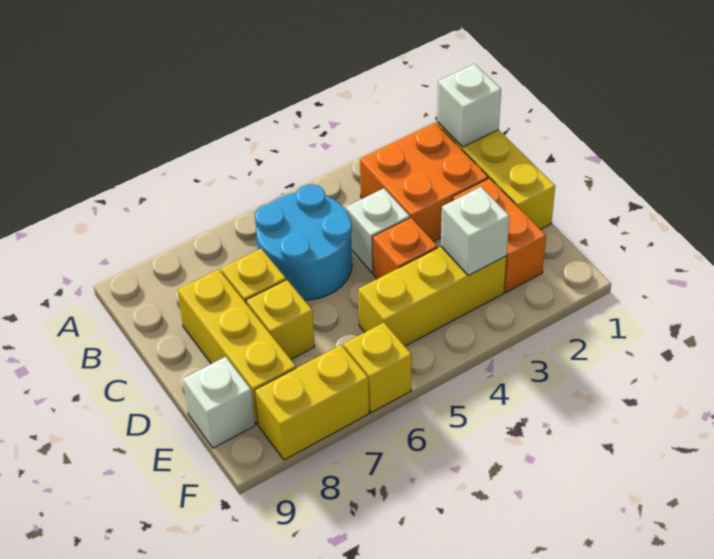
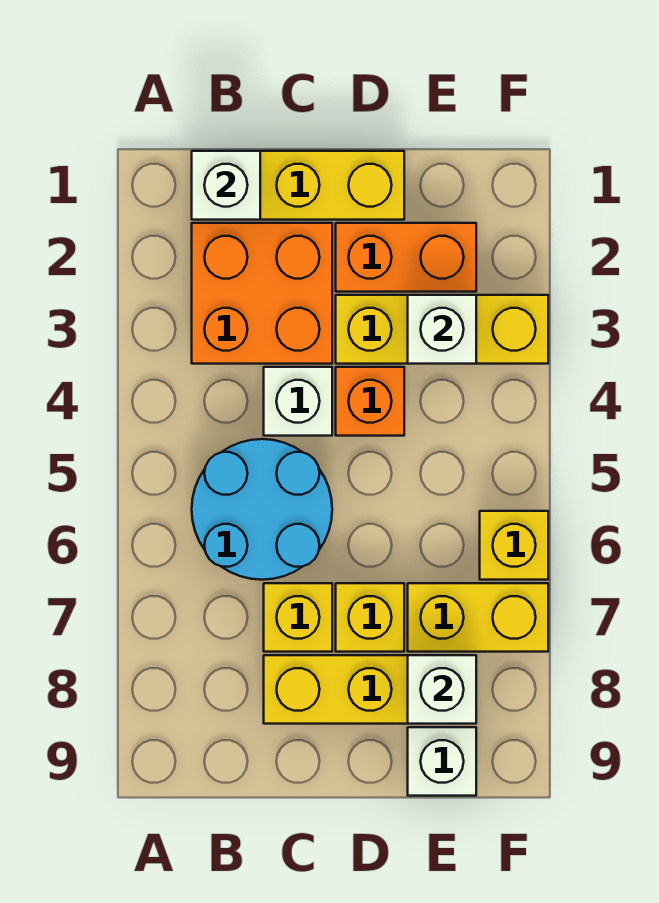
yellow brick E3:E5 level 1 -> yellow brick D3:F3 level 1
none -> white brick E8 level 2
yellow brick F7:F8 level 1 -> yellow brick E7:F7 level 1

